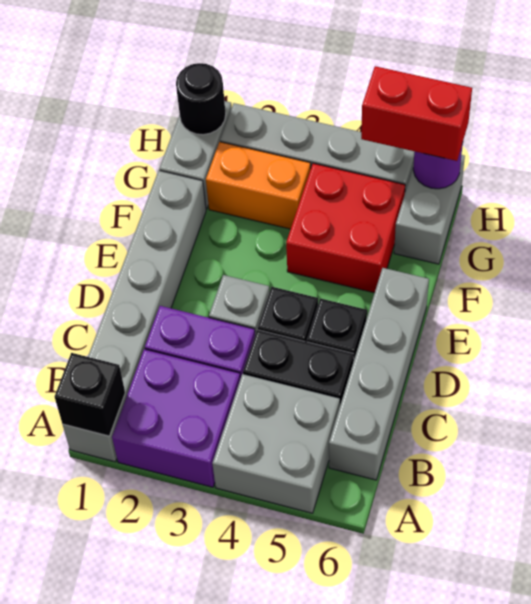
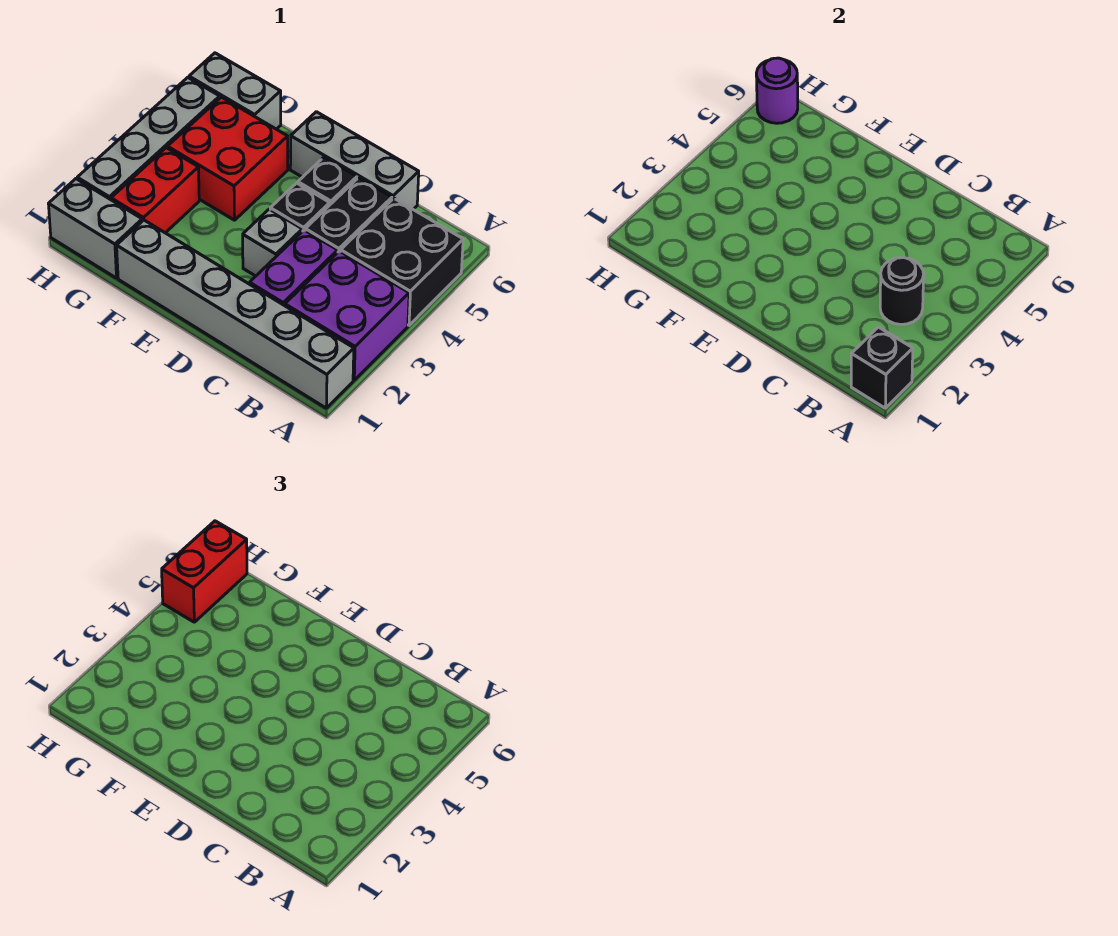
grey brick A4:B5 level 1 -> black brick A4:B5 level 1
grey brick B6:E6 level 1 -> grey brick C6:E6 level 1
orange brick G2:G3 level 1 -> red brick G2:G3 level 1
black round brick H1 level 2 -> black round brick B3 level 2

